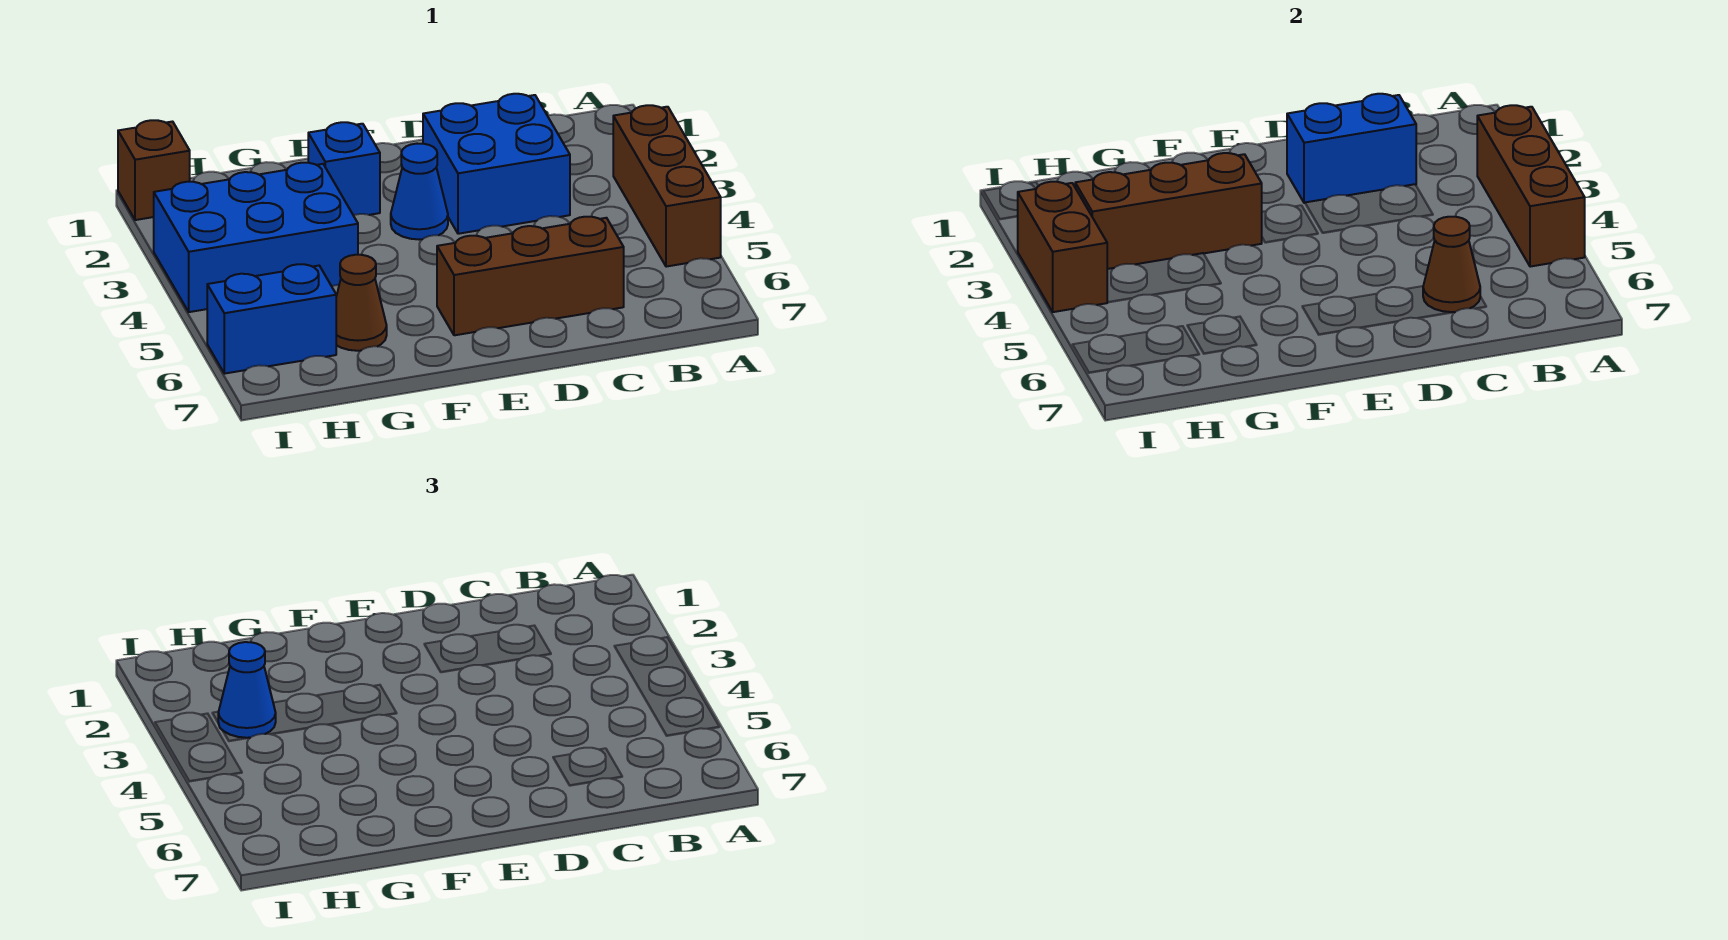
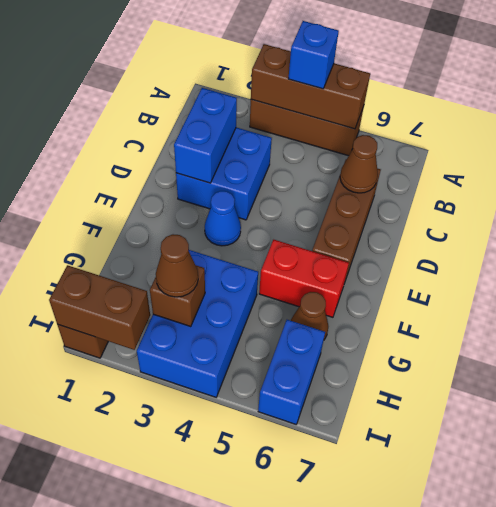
blue brick F2 level 1 -> blue brick A4 level 3
brown brick F3:H3 level 2 -> brown brick H3 level 2
none -> red brick F5:F6 level 1
blue cone H3 level 3 -> brown cone H3 level 3
brown brick I3:I4 level 2 -> brown brick I1:I2 level 2

